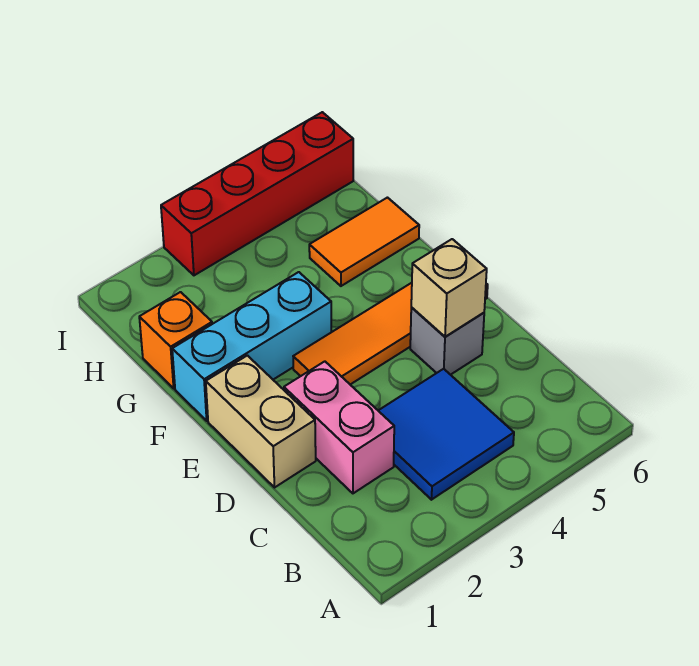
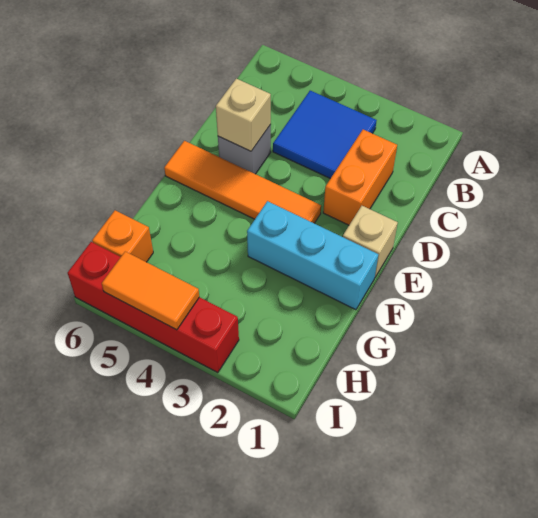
pink brick C2:D2 level 1 -> orange brick C2:D2 level 1
tan brick D1:E1 level 1 -> tan brick E1 level 1
orange brick G1 level 1 -> orange brick H6 level 1
orange tile G5:G6 level 1 -> orange tile I4:I5 level 2

